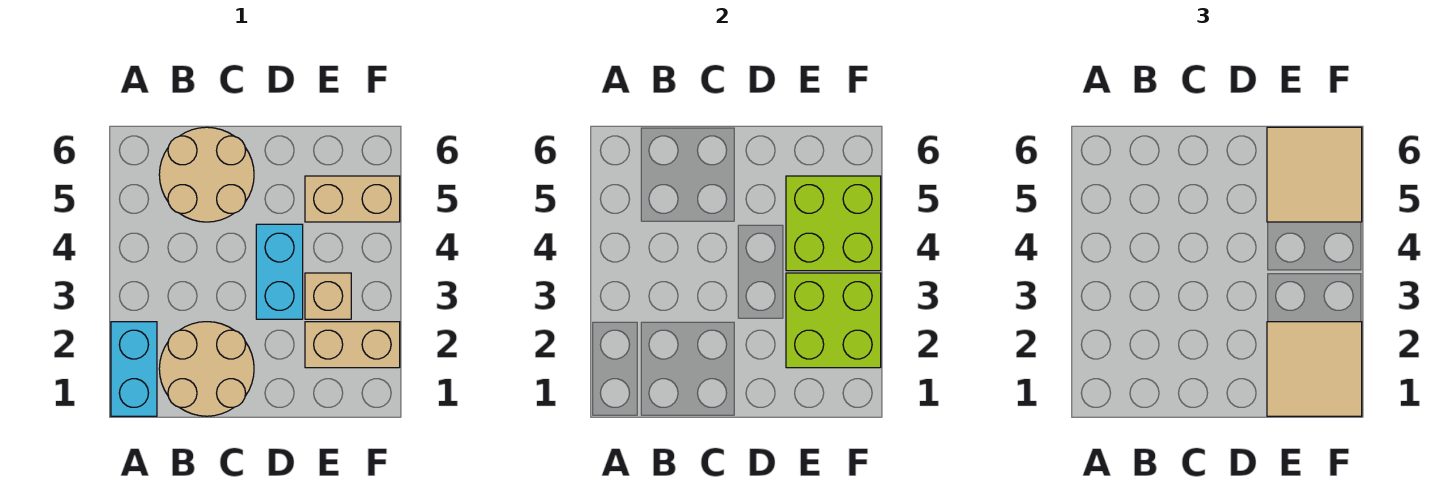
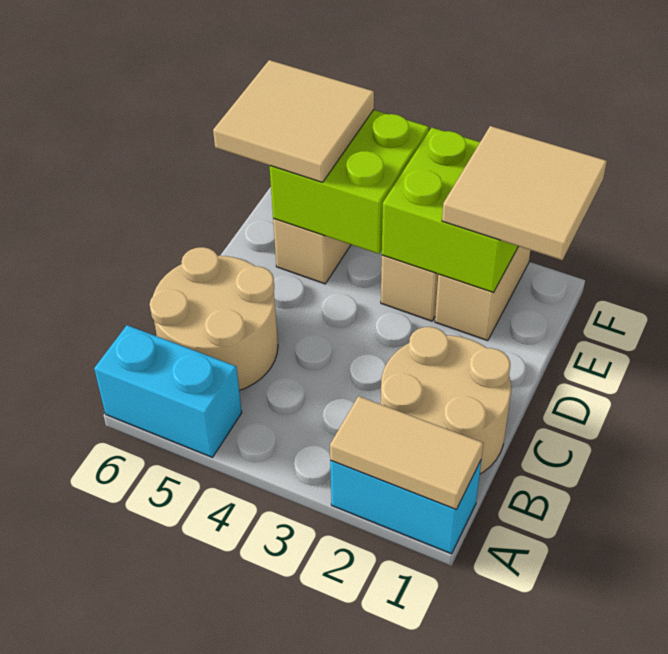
none -> tan tile A1:A2 level 2
cyan brick D3:D4 level 1 -> cyan brick A5:A6 level 1

